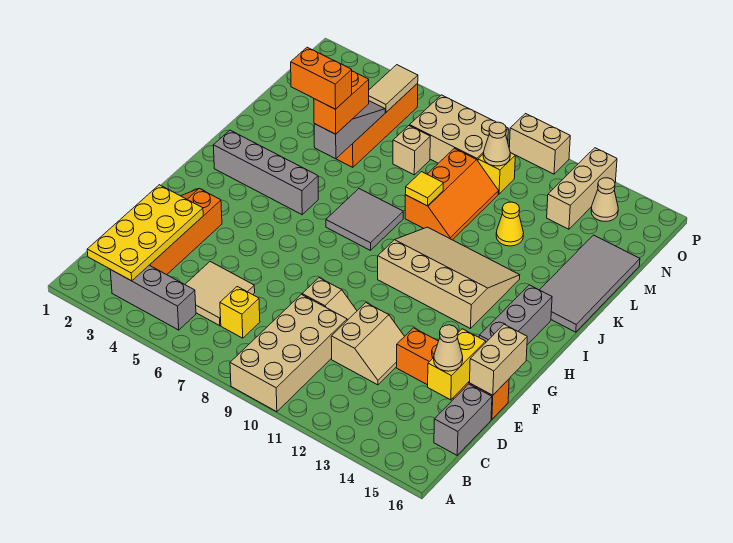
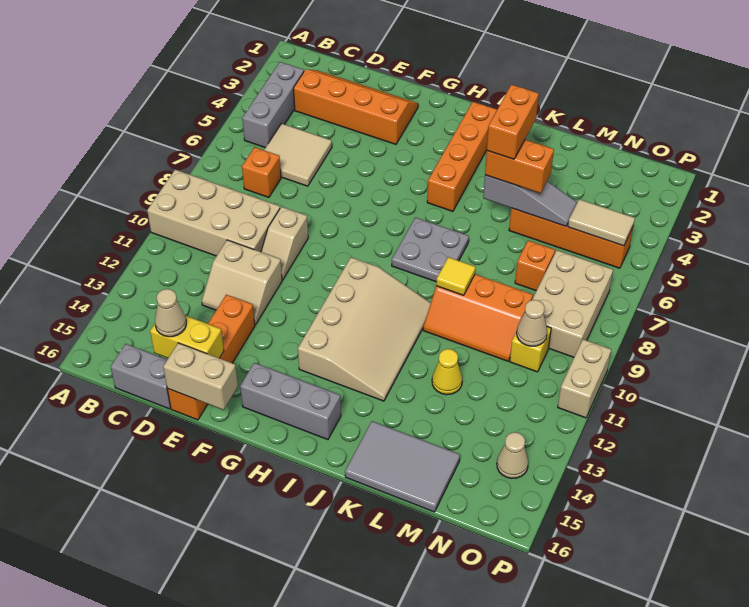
yellow plate B2:E3 level 2 -> none
yellow brick C7 level 1 -> orange brick C7 level 1
grey brick I2:I5 level 1 -> orange brick I2:I5 level 1
grey tile I7:J8 level 1 -> grey plate I7:J8 level 1
grey tile J15:M16 level 1 -> grey tile K15:M16 level 1
tan brick M7 level 1 -> orange brick M7 level 1
tan brick N13:P13 level 1 -> none

